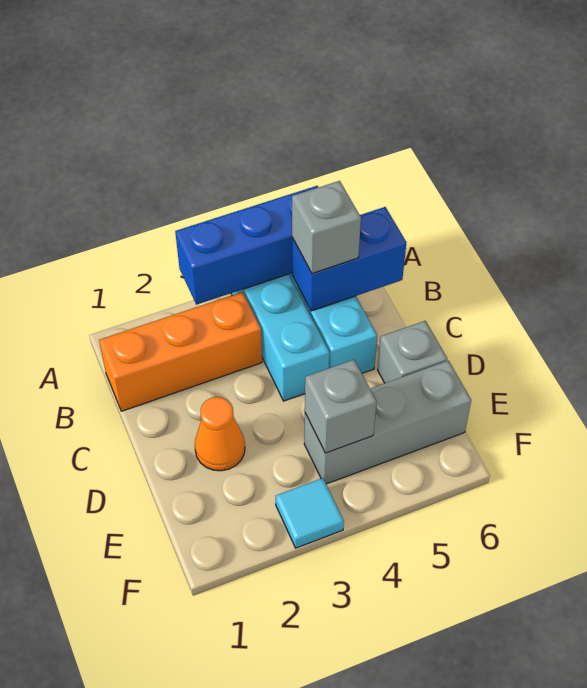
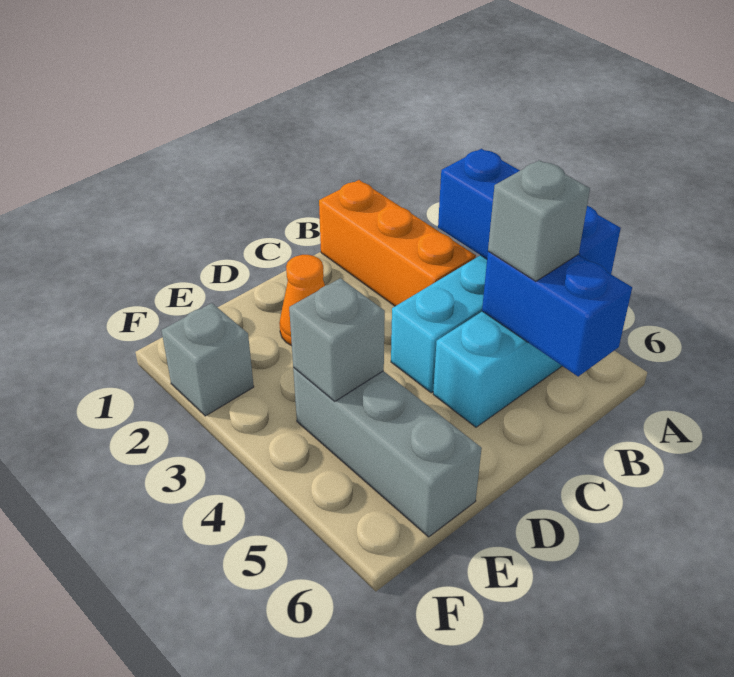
grey brick D6 level 1 -> grey brick F2 level 1
cyan tile F3 level 1 -> none

